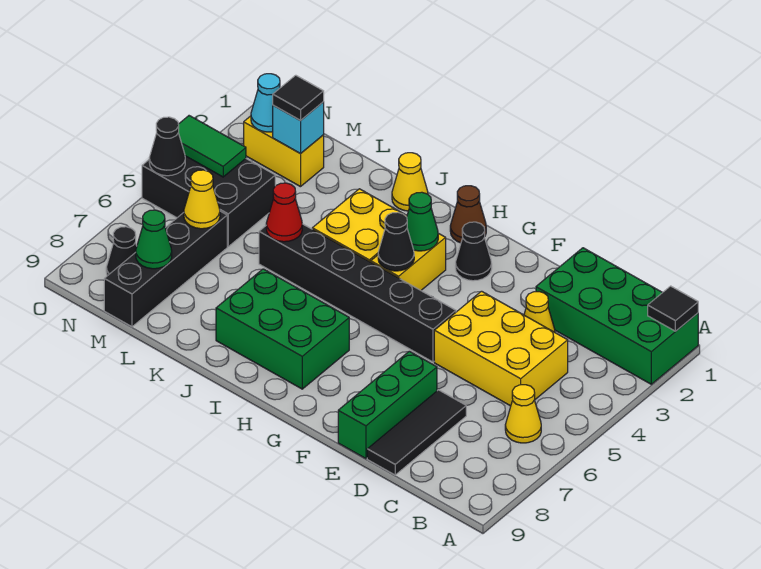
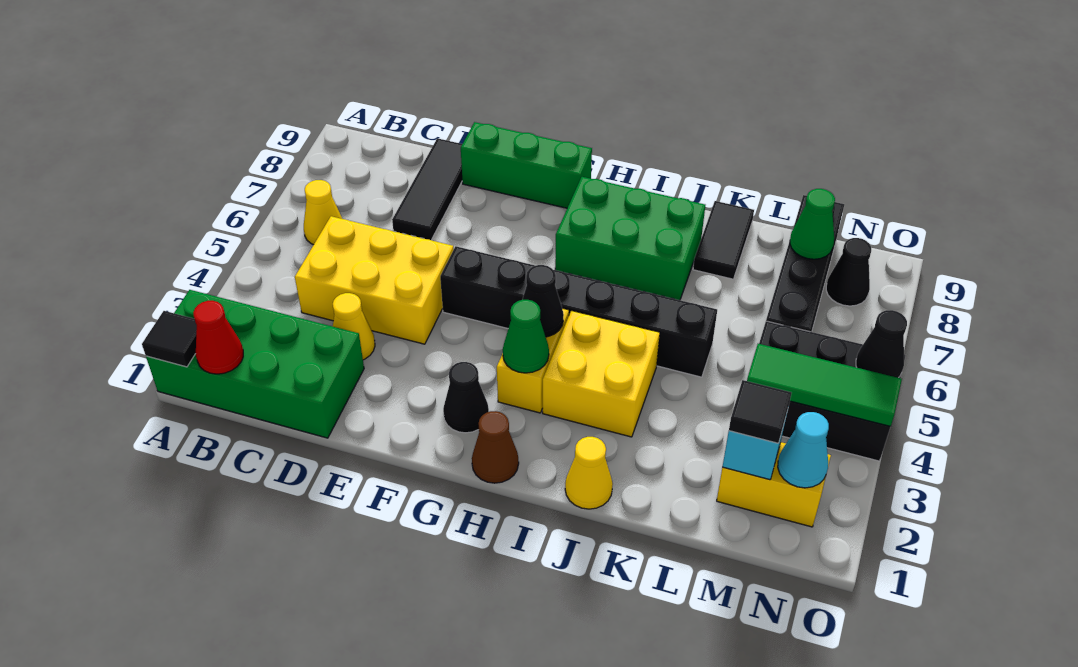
green brick E7:E9 level 1 -> green brick E9:G9 level 1
red cone K5 level 2 -> red cone B1 level 2
none -> black tile K8:K9 level 1
yellow cone M6 level 2 -> none
green tile N4:O4 level 2 -> green tile M4:O4 level 2

